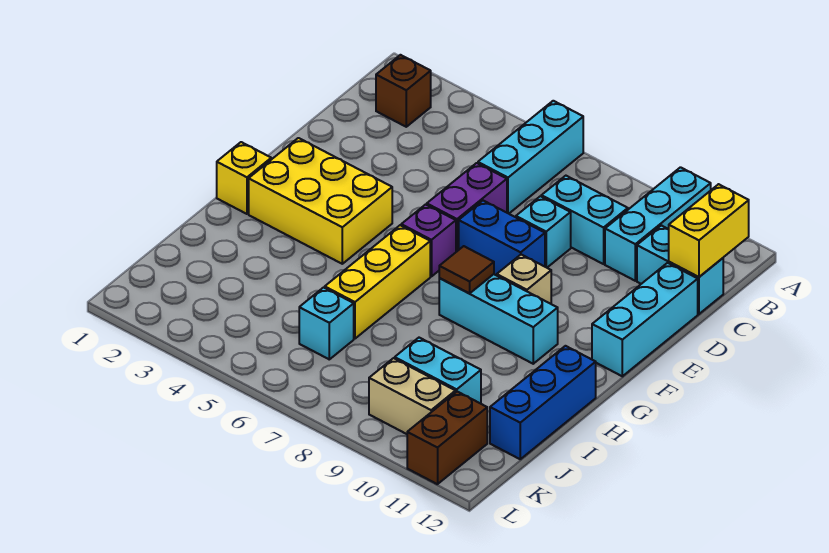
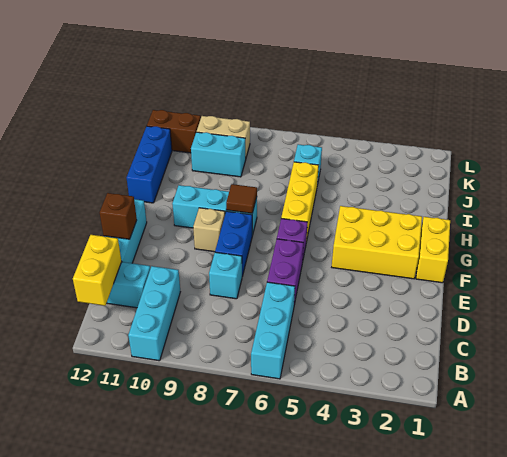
brown brick B2 level 1 -> brown brick E12 level 2
cyan brick C8:C9 level 1 -> none
blue brick E7:E8 level 1 -> blue brick E8:F8 level 1
yellow brick G1 level 1 -> yellow brick F1:G1 level 1
brown brick K11:L11 level 1 -> brown brick K11:K12 level 1

